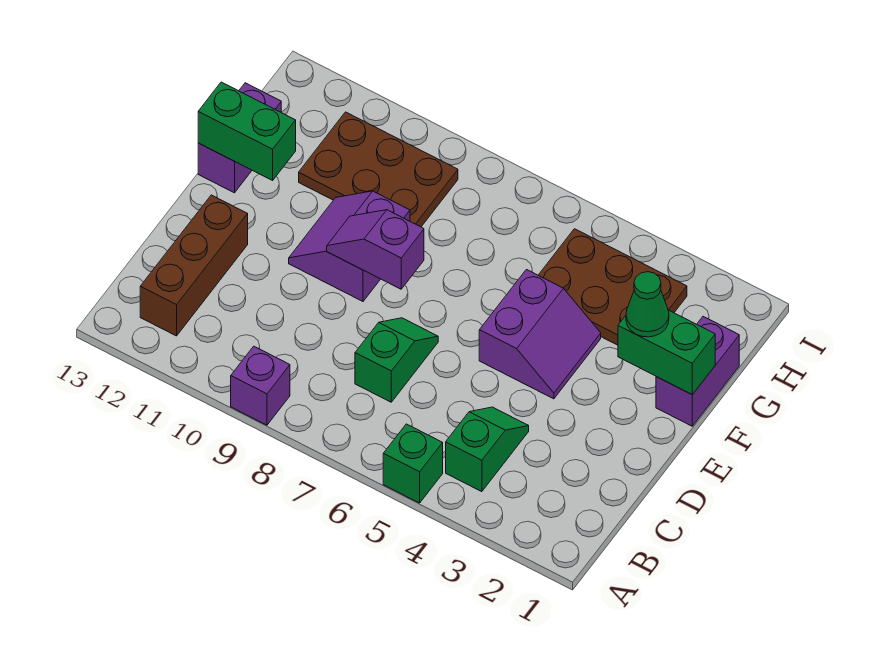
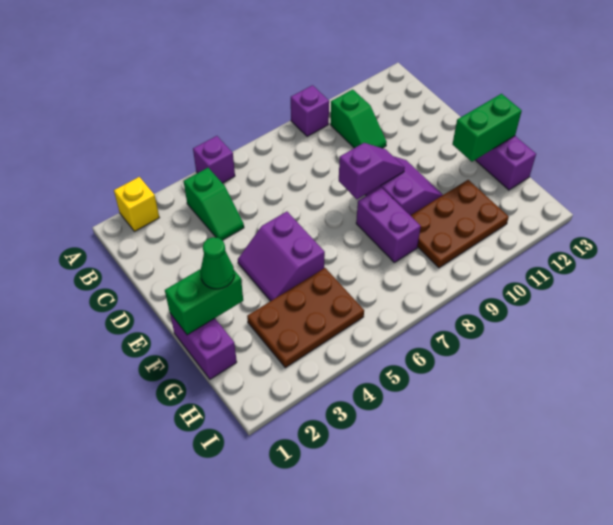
none -> yellow brick A2 level 1
green brick A5 level 1 -> purple brick A5 level 1
brown brick B12:D12 level 1 -> none
green slope C7:D7 level 1 top C -> green slope B10:C10 level 1 top B
none -> purple brick F8:G8 level 1

